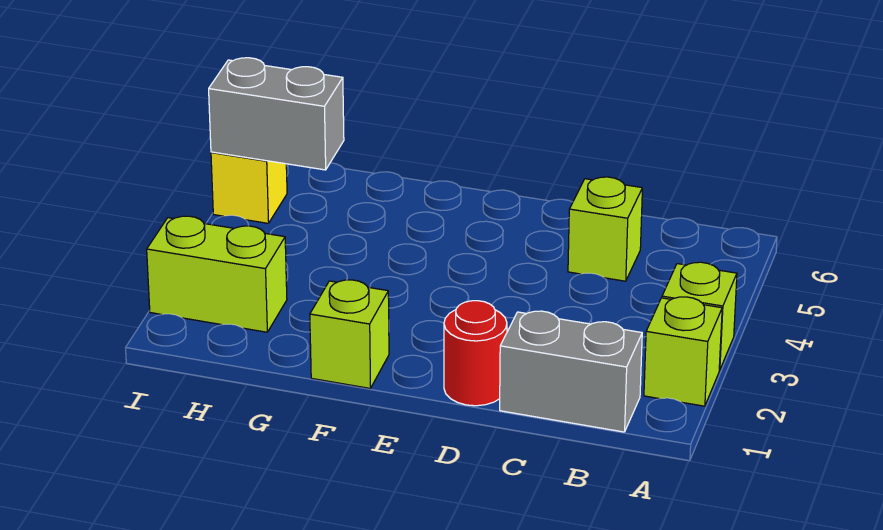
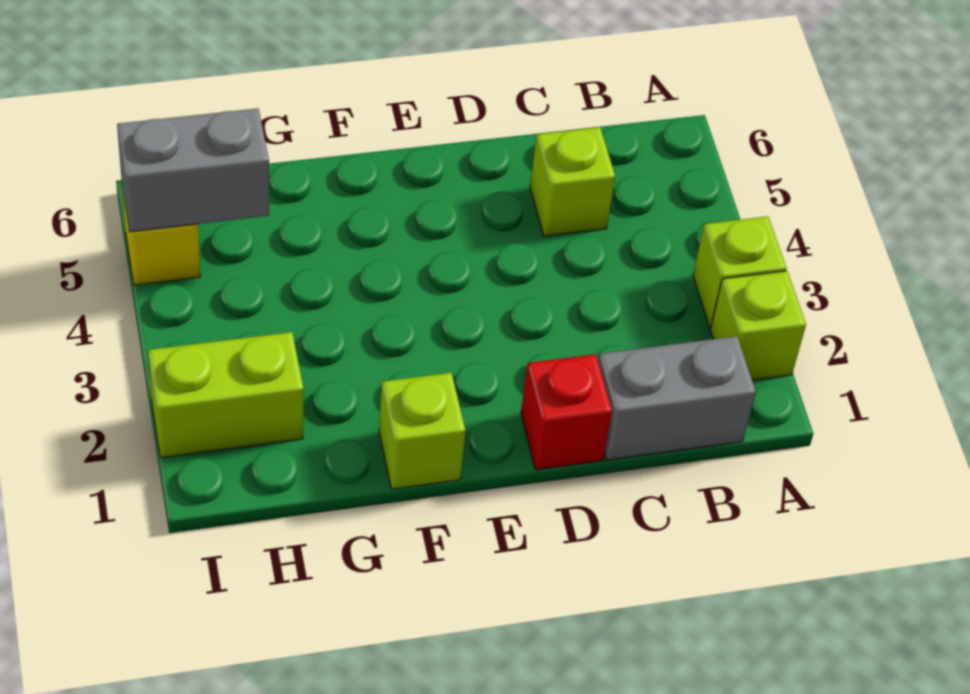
red round brick D1 level 1 -> red brick D1 level 1

